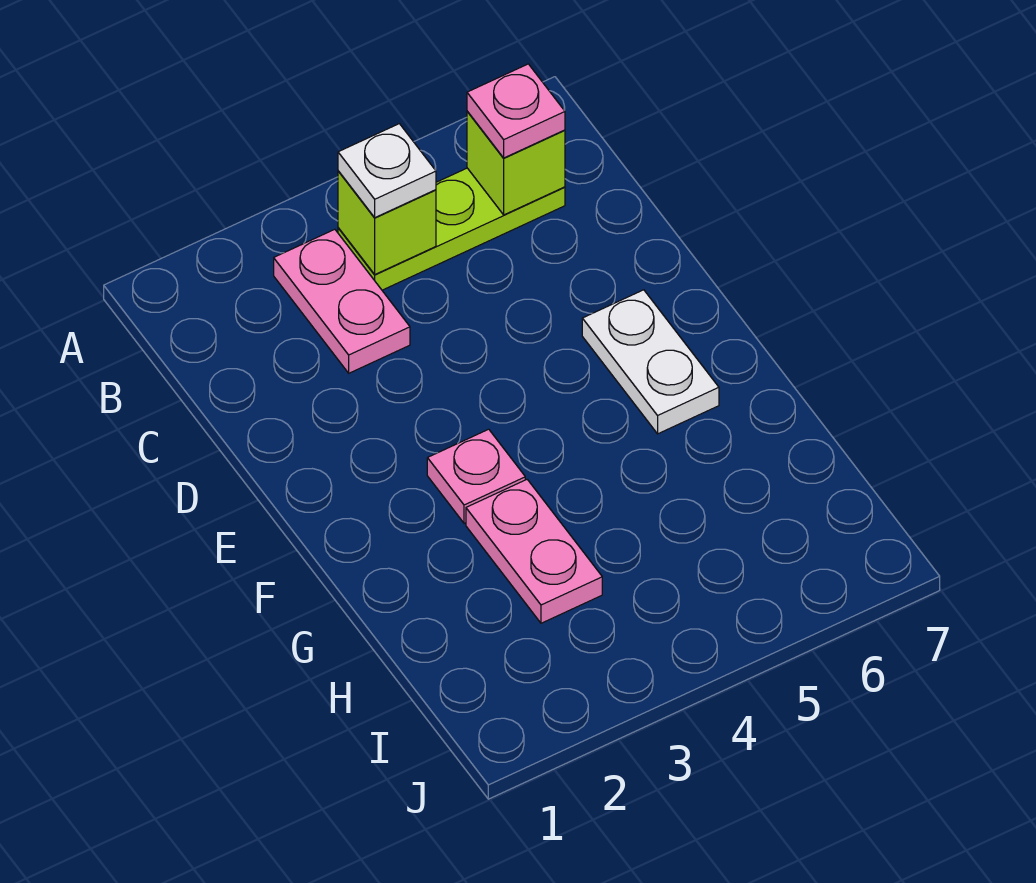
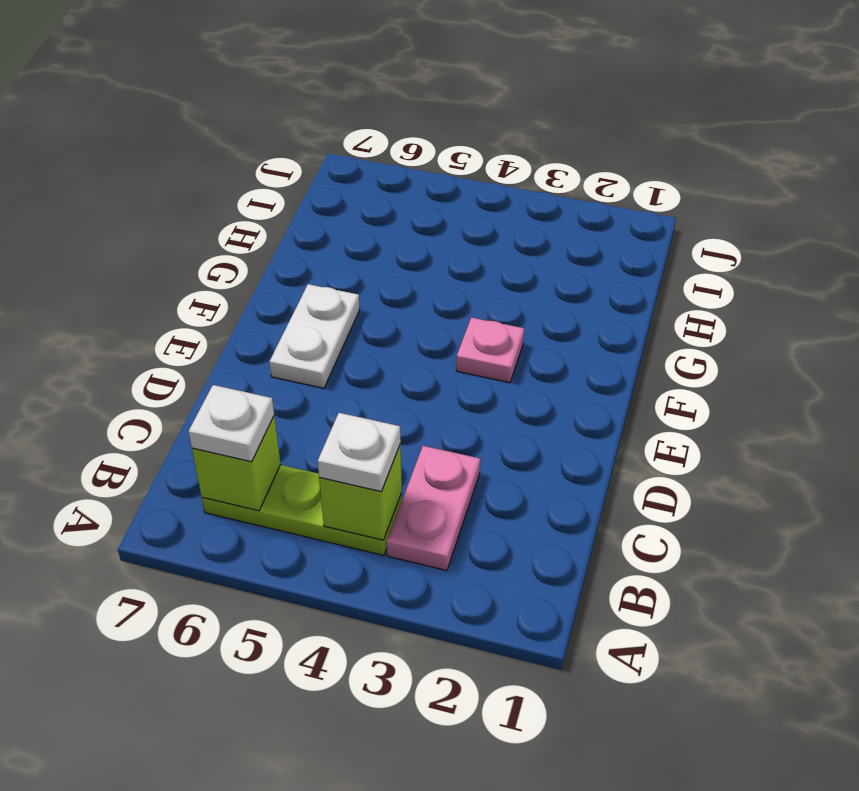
pink plate B6 level 3 -> white plate B6 level 3
pink plate G3:H3 level 1 -> none

